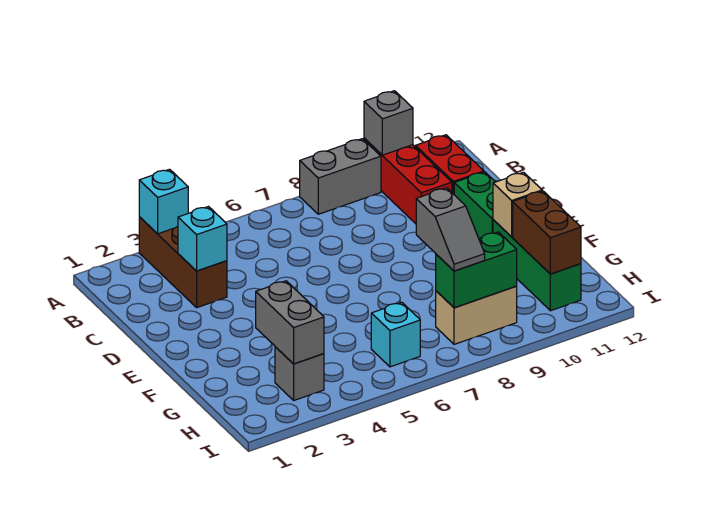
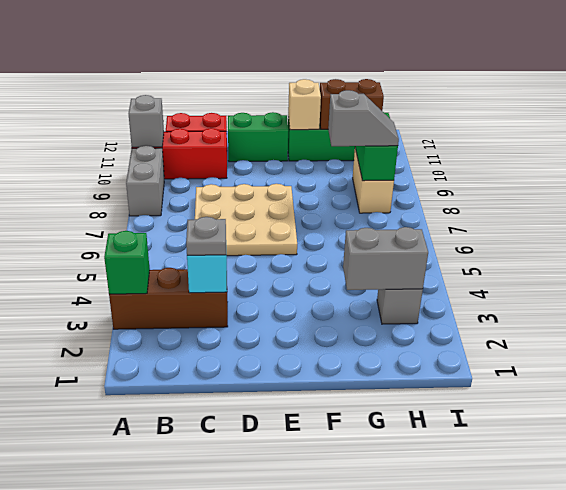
cyan brick A3 level 2 -> green brick A3 level 2
none -> grey plate C3 level 3
none -> tan plate C6:E8 level 1
cyan brick H6 level 1 -> none

